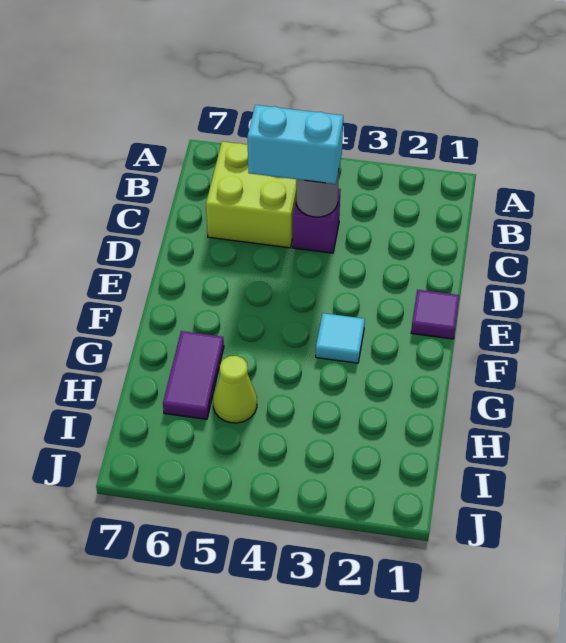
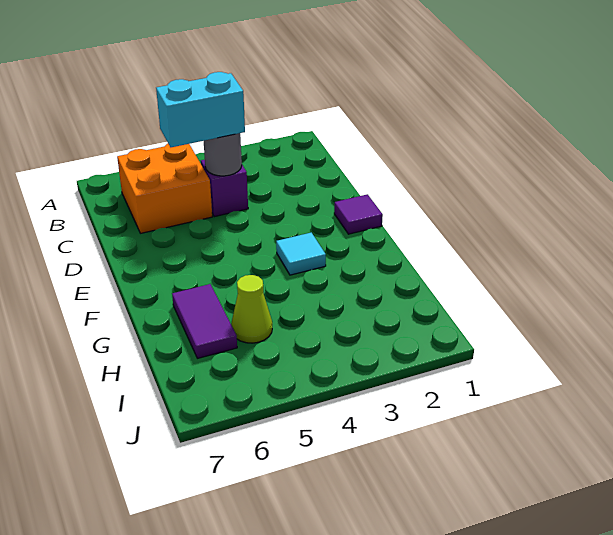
lime brick B5:C6 level 1 -> orange brick B5:C6 level 1

